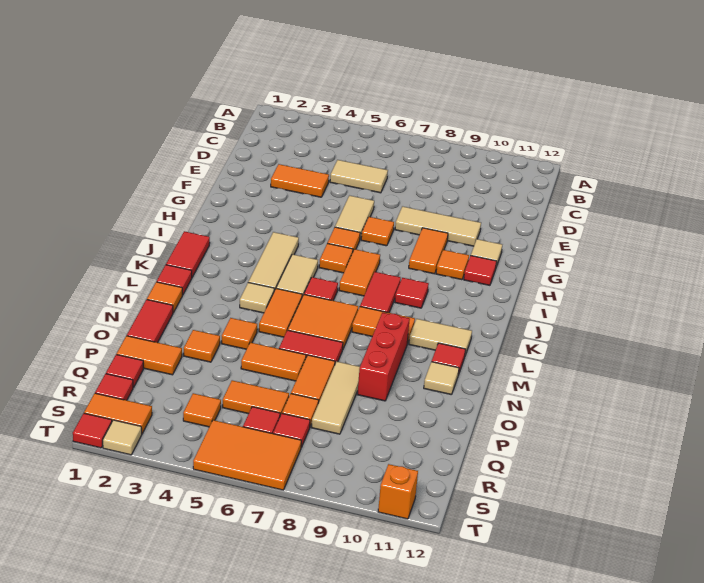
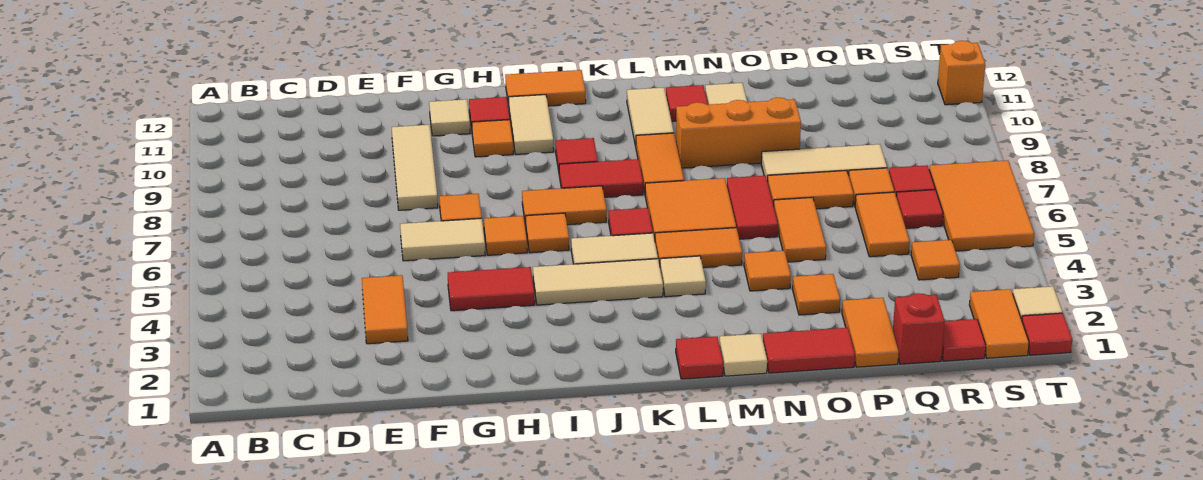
tan tile D5:D6 level 1 -> tan tile I10:I11 level 1
orange tile G9:H9 level 1 -> orange tile I12:J12 level 1
red tile J1:K1 level 1 -> red tile G4:H4 level 1
orange tile M1 level 1 -> tan tile M1 level 1
red brick M9:O9 level 1 -> orange brick M9:O9 level 1
red tile Q1 level 1 -> red brick Q1 level 1

